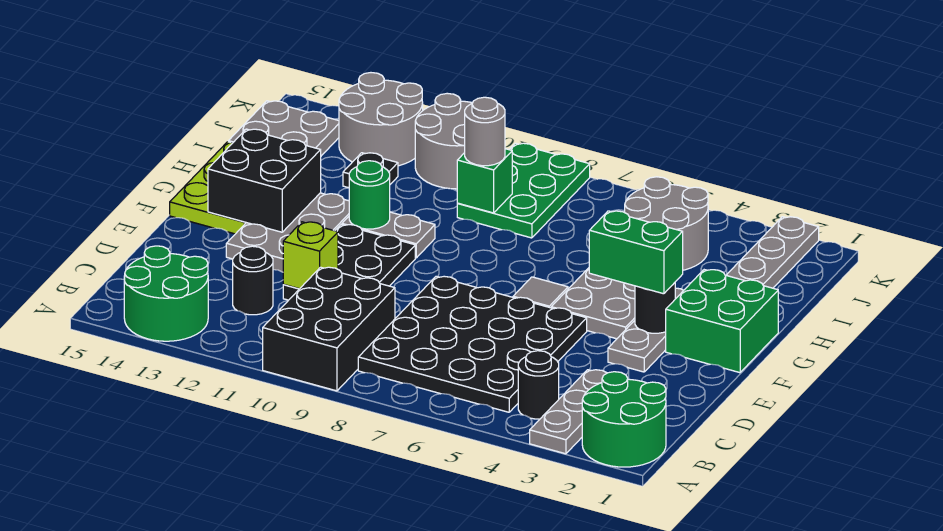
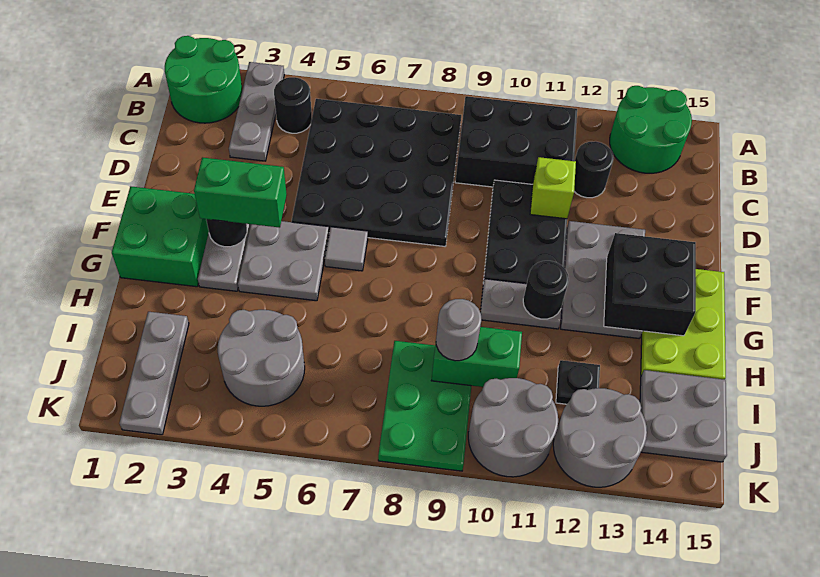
black brick A9:C10 level 1 -> black brick B9:C11 level 1
green round brick G11 level 2 -> black round brick G11 level 2
green brick I9 level 2 -> green brick I9:I10 level 2

